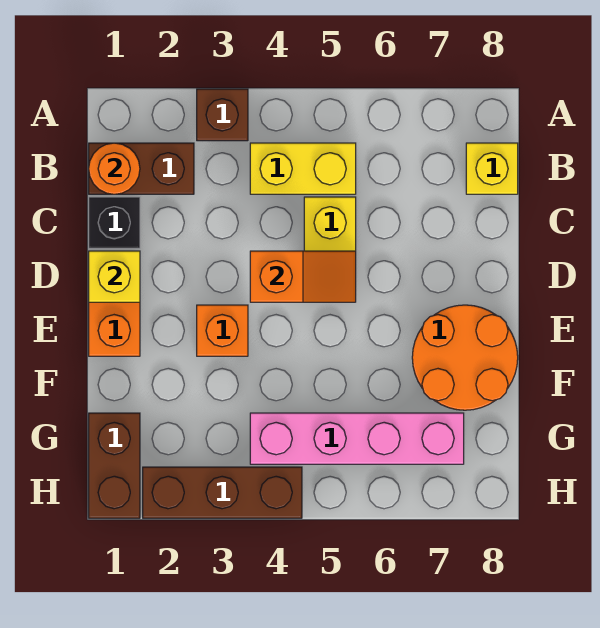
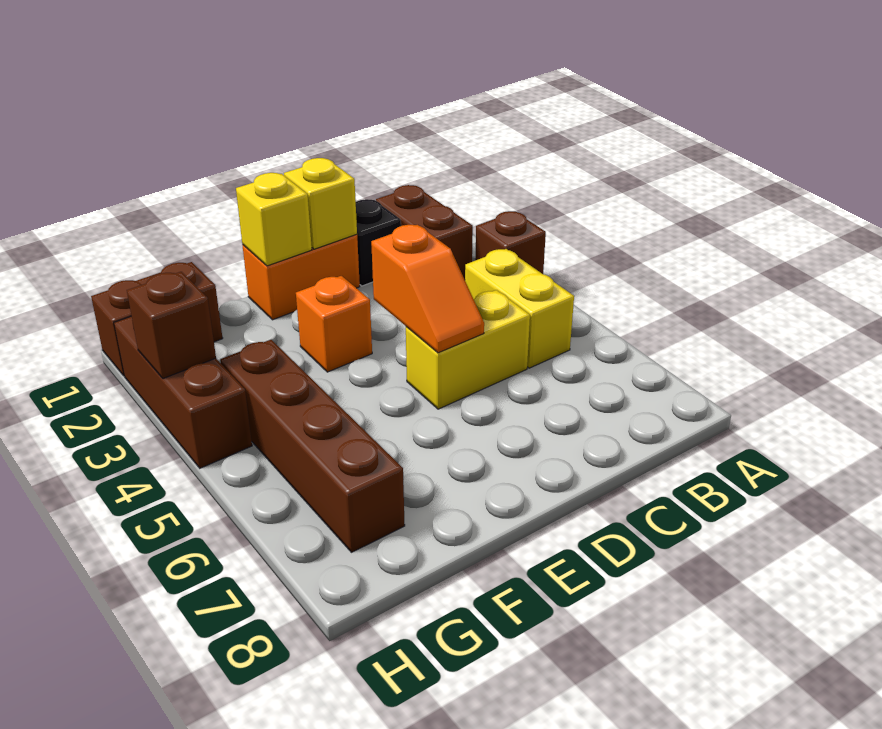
orange round brick B1 level 2 -> none
yellow brick B8 level 1 -> yellow brick E1 level 2
orange round brick E7:F8 level 1 -> none
pink brick G4:G7 level 1 -> brown brick G4:G7 level 1
none -> brown brick H3 level 2

